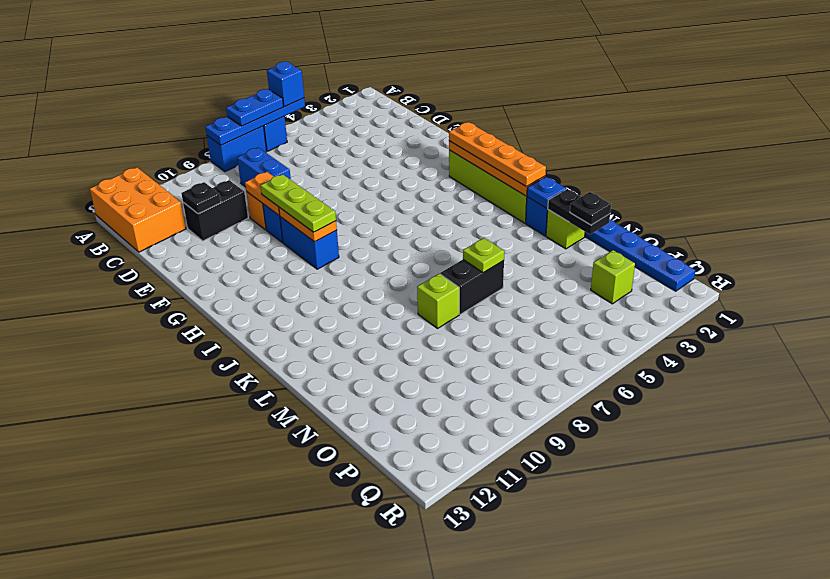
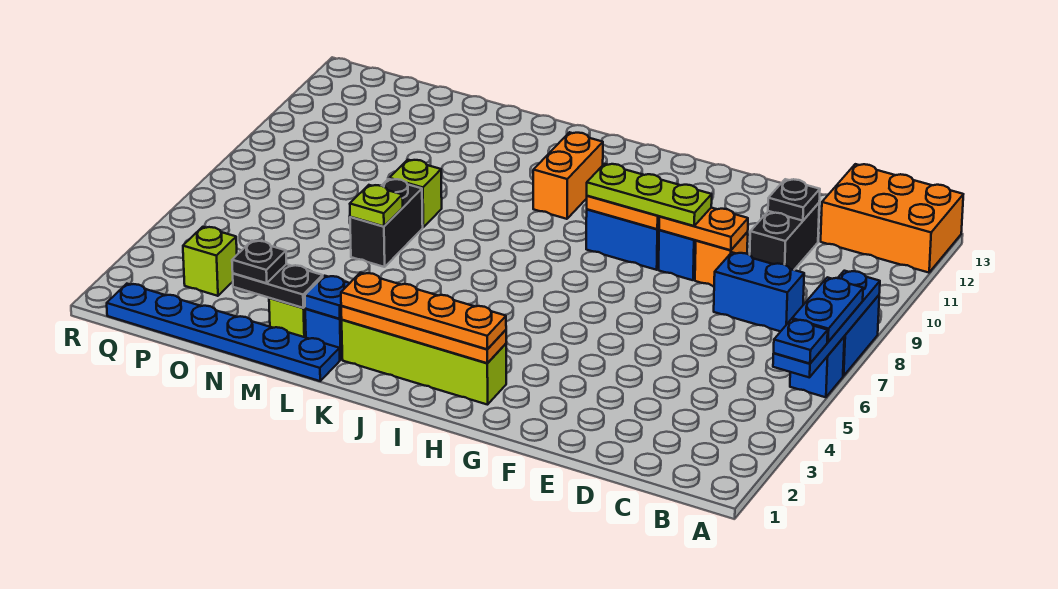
blue brick A5 level 3 -> blue plate A5 level 3
none -> orange brick J10:J11 level 1

